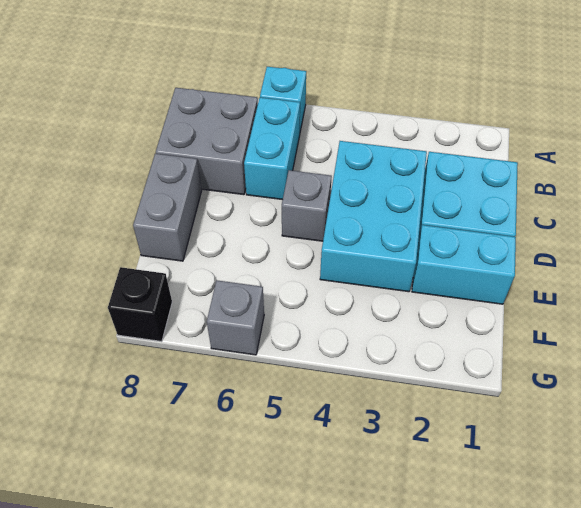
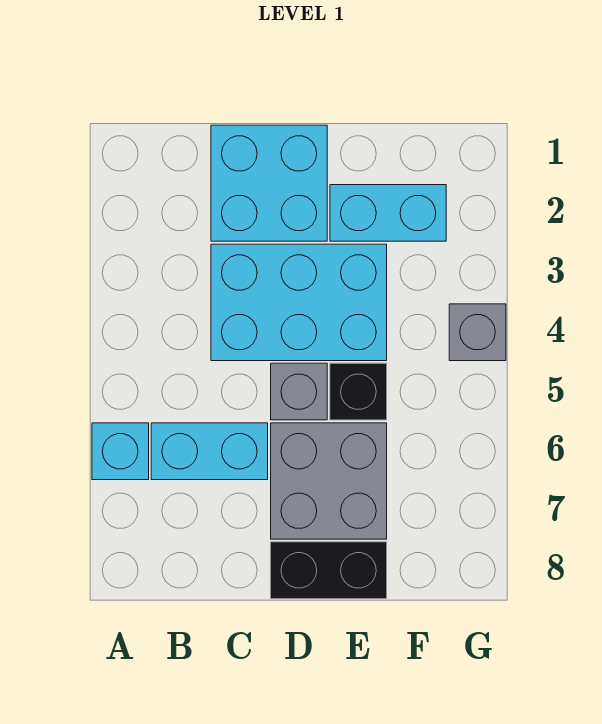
grey brick B7:C8 level 1 -> grey brick D6:E7 level 1
grey brick D8:E8 level 1 -> black brick D8:E8 level 1
cyan brick E1:E2 level 1 -> cyan brick E2:F2 level 1
grey brick G6 level 1 -> grey brick G4 level 1
black brick G8 level 1 -> black brick E5 level 1

